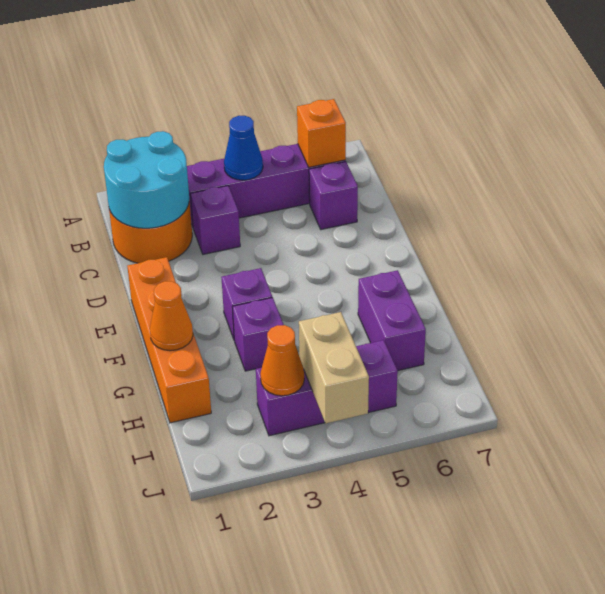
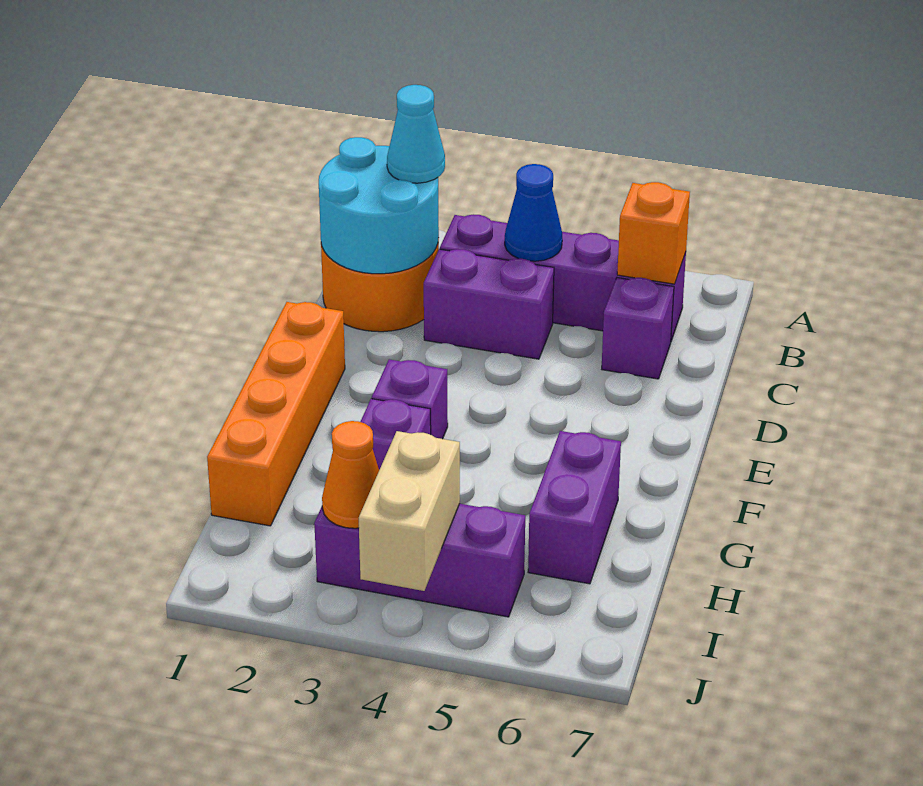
none -> cyan cone B2 level 3
purple brick C3 level 1 -> purple brick C3:C4 level 1
orange cone G1 level 2 -> none

